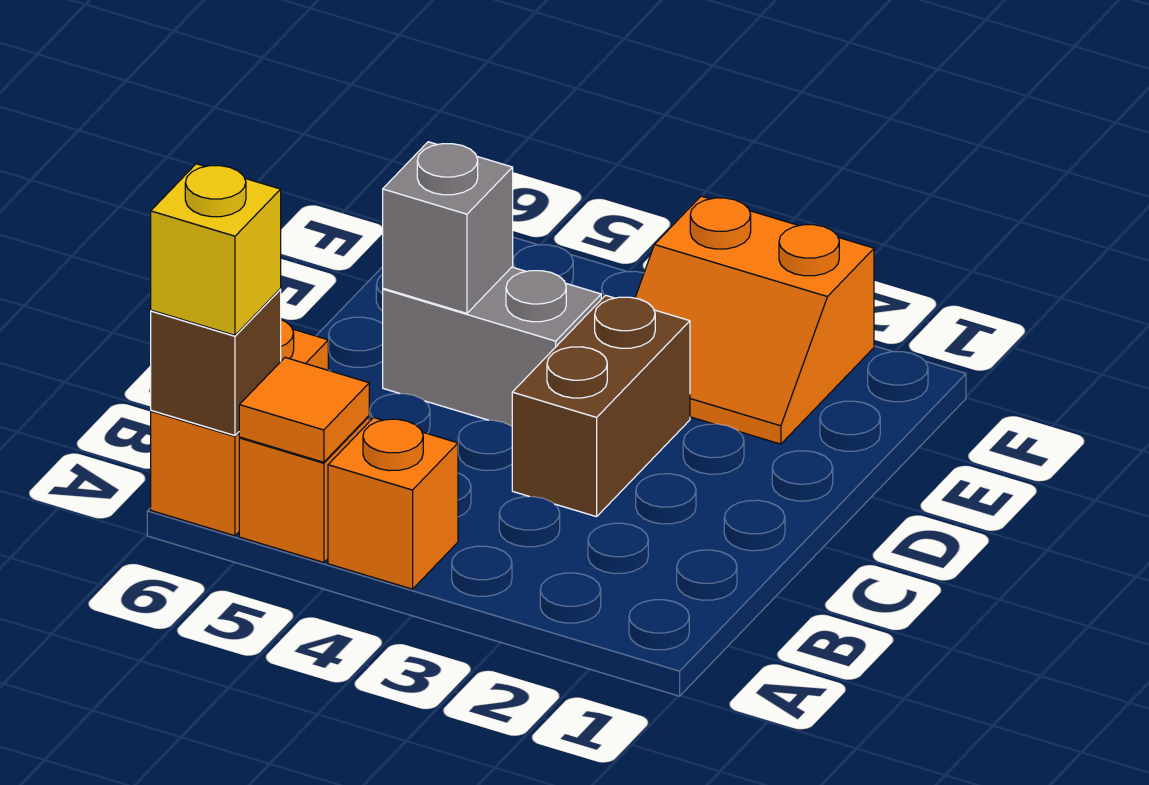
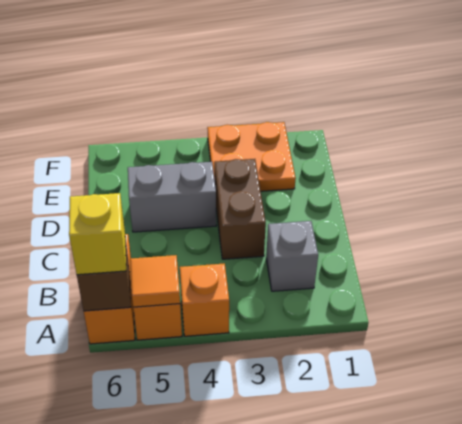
grey brick D5 level 2 -> grey brick B2 level 1
orange slope E2:F3 level 1 top F -> orange plate E2:F3 level 1

